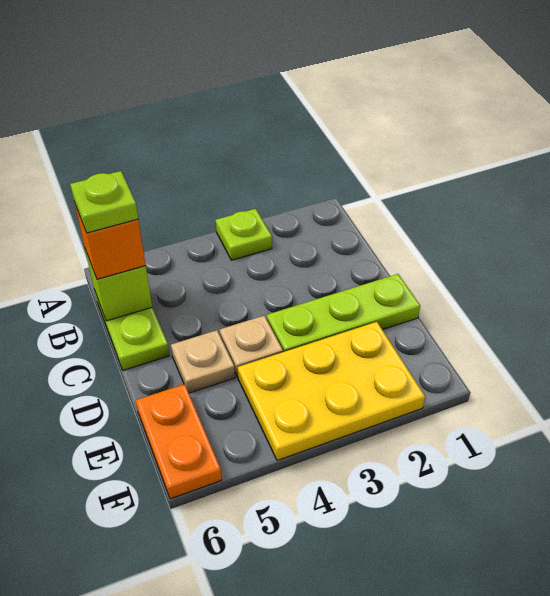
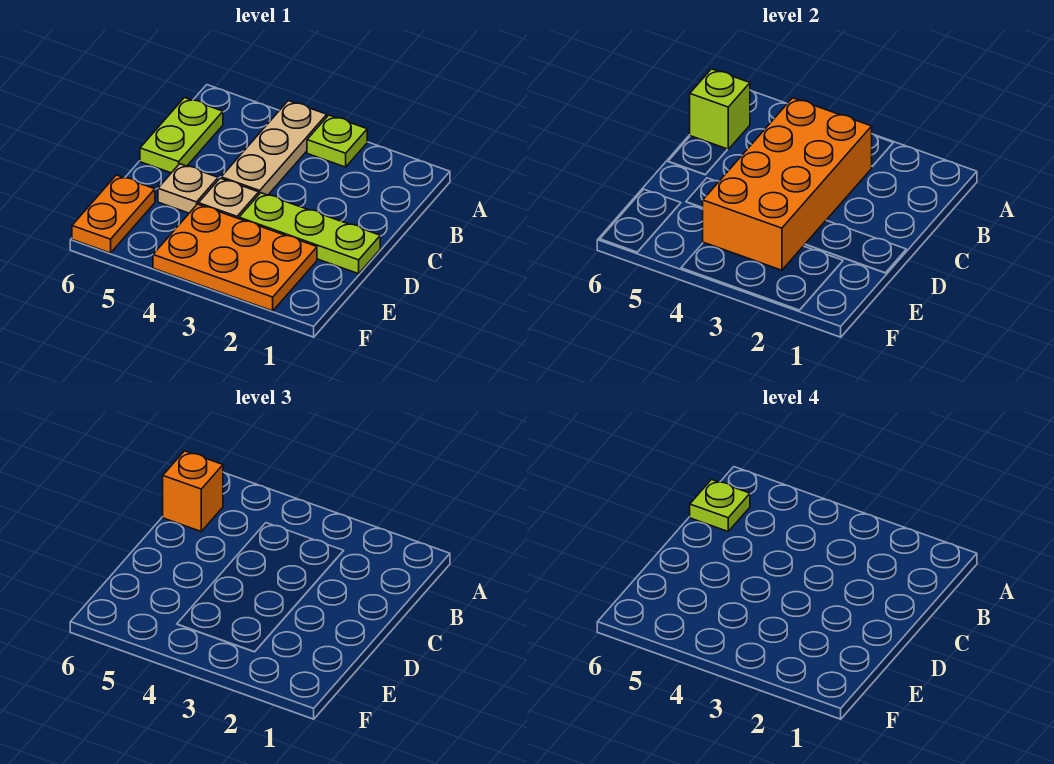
none -> tan plate A4:C4 level 1
none -> orange brick B3:E4 level 2
yellow plate E2:F4 level 1 -> orange plate E2:F4 level 1

